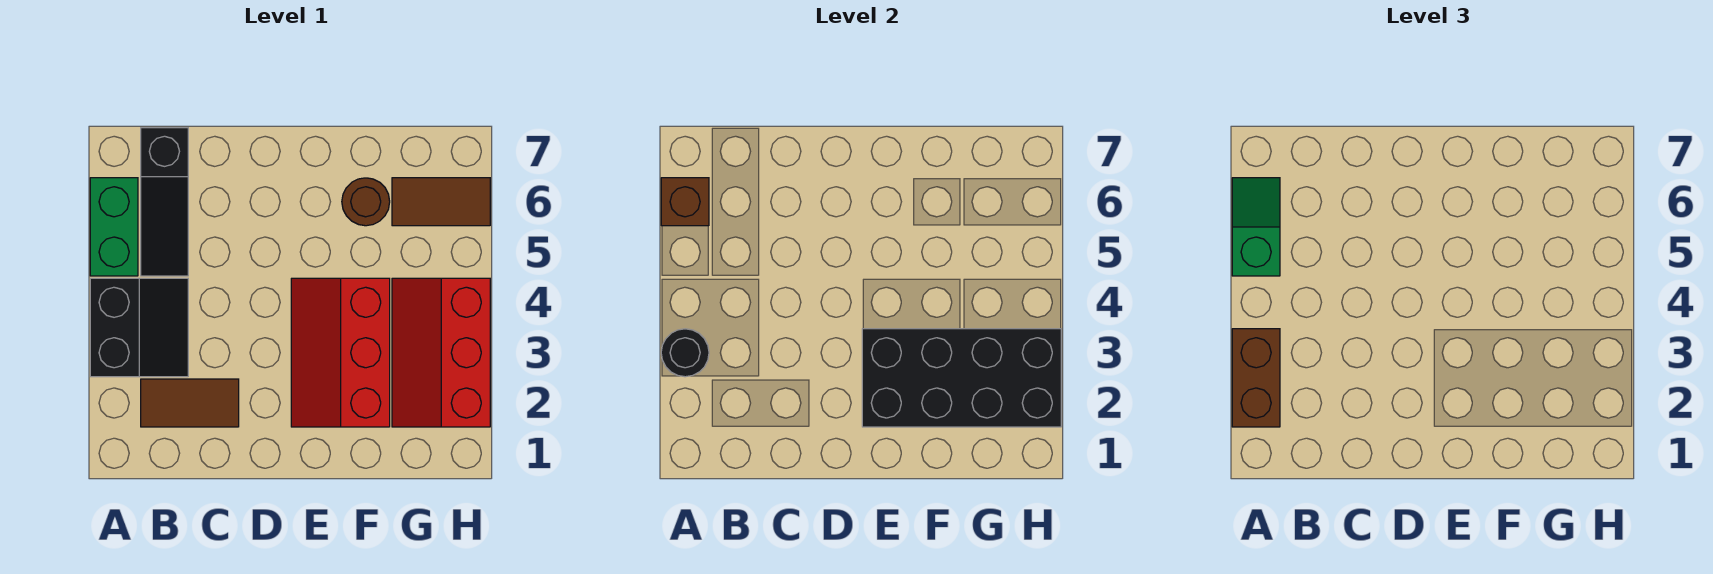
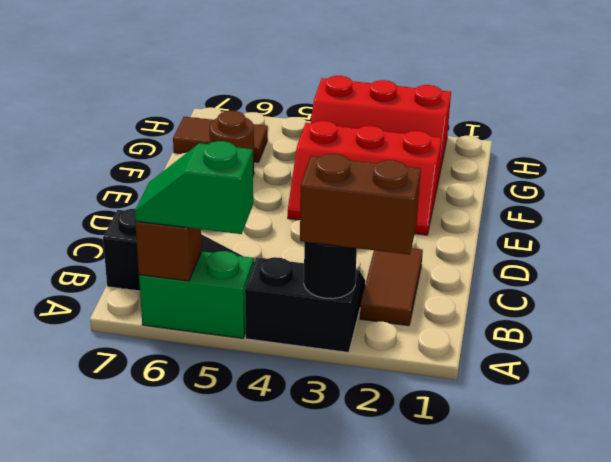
black brick E2:H3 level 2 -> none
brown tile G6:H6 level 1 -> brown tile G6:G7 level 1

